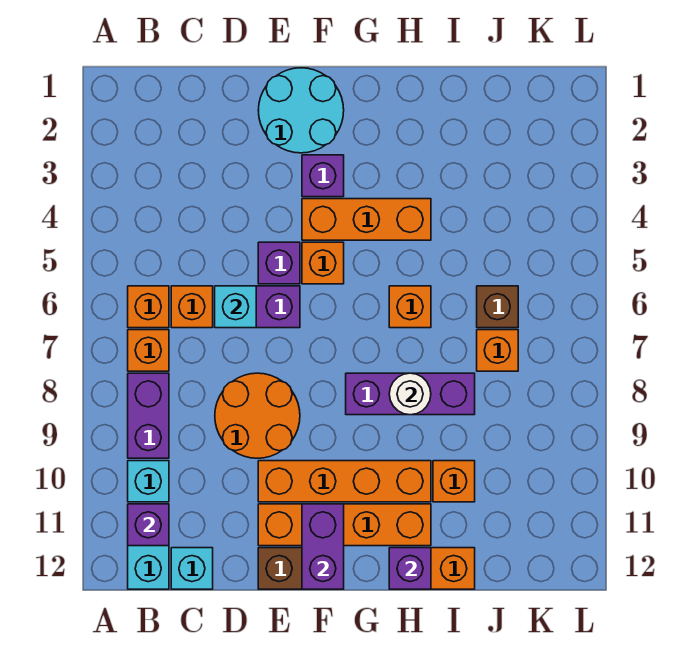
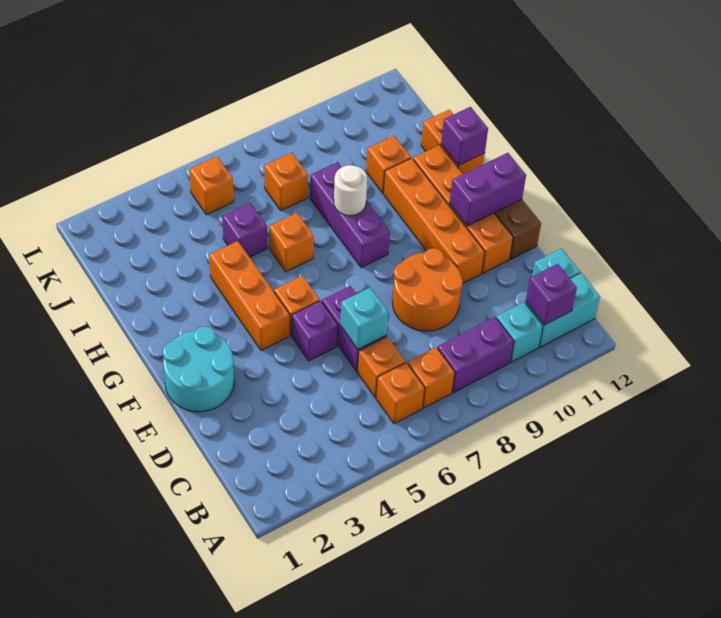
purple brick F3 level 1 -> purple brick I5 level 1
brown brick J6 level 1 -> none
none -> orange brick K5 level 1

